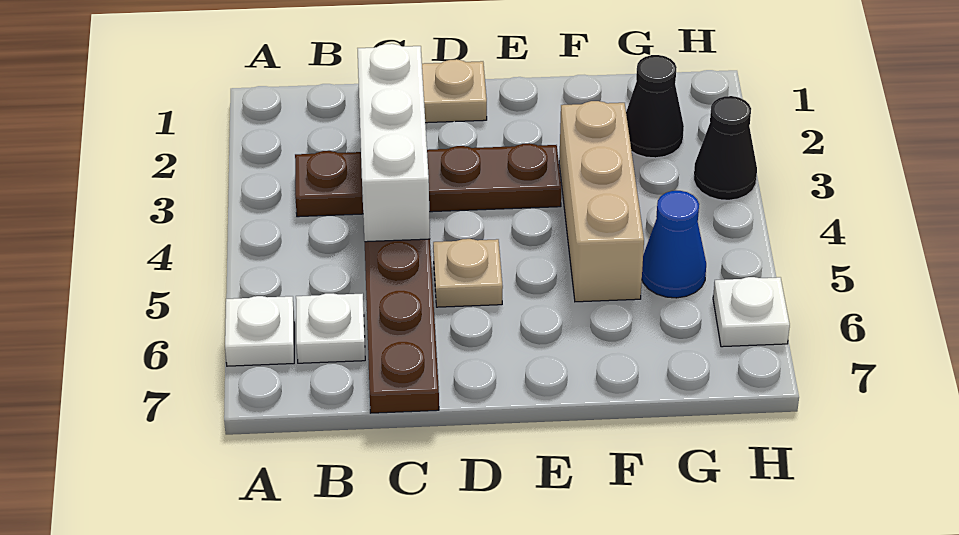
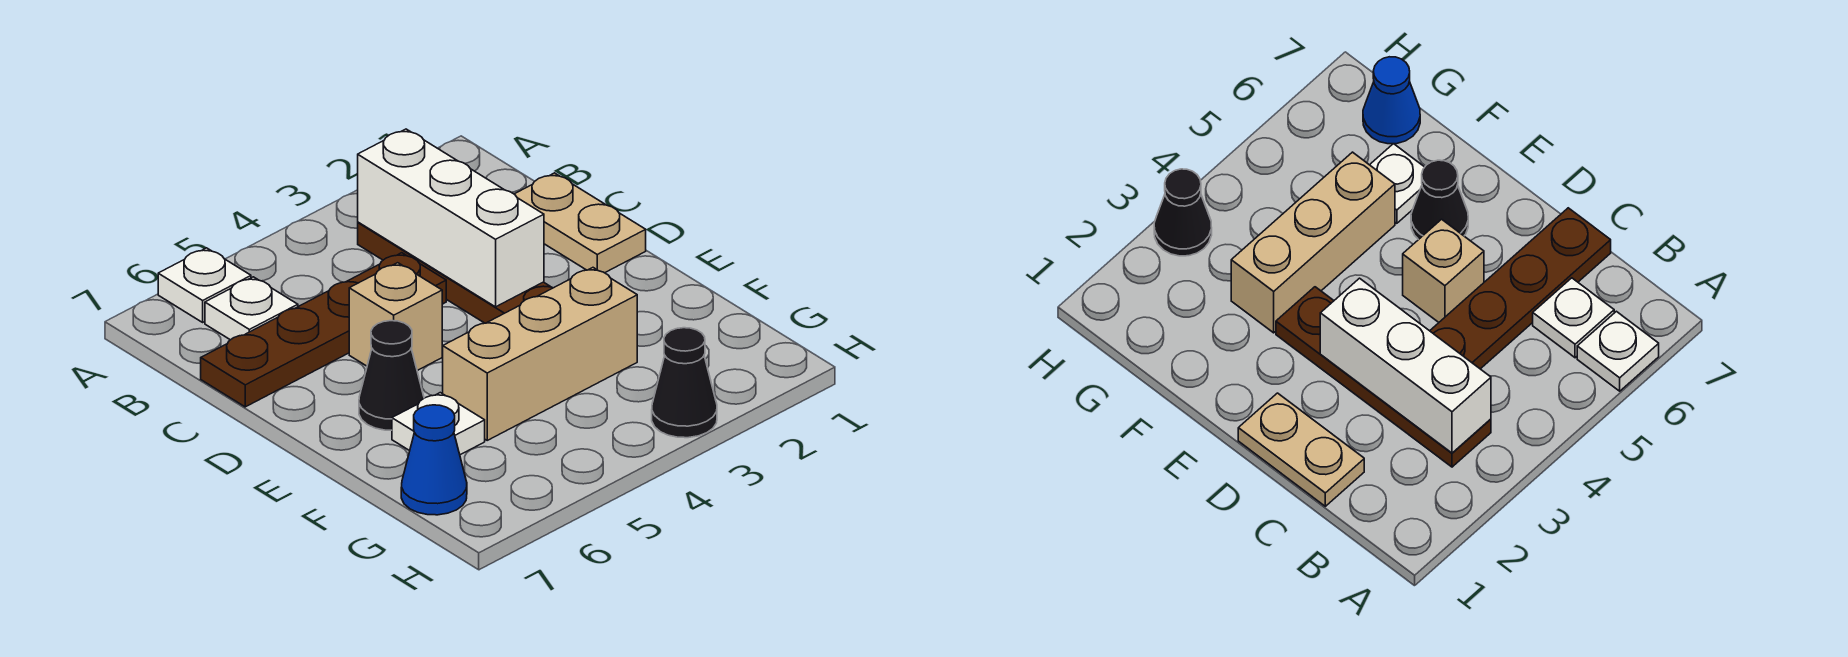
white brick C2:C4 level 2 -> white brick B3:D3 level 2
tan plate D5 level 1 -> tan brick D5 level 1
black cone G2 level 1 -> black cone E6 level 1
blue cone G5 level 1 -> blue cone G7 level 1
white plate H6 level 1 -> white plate F6 level 1

